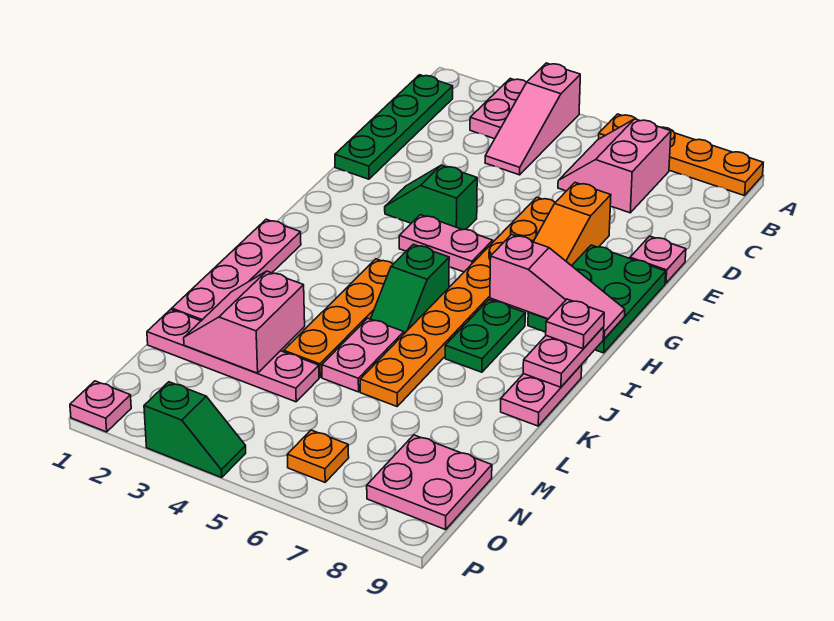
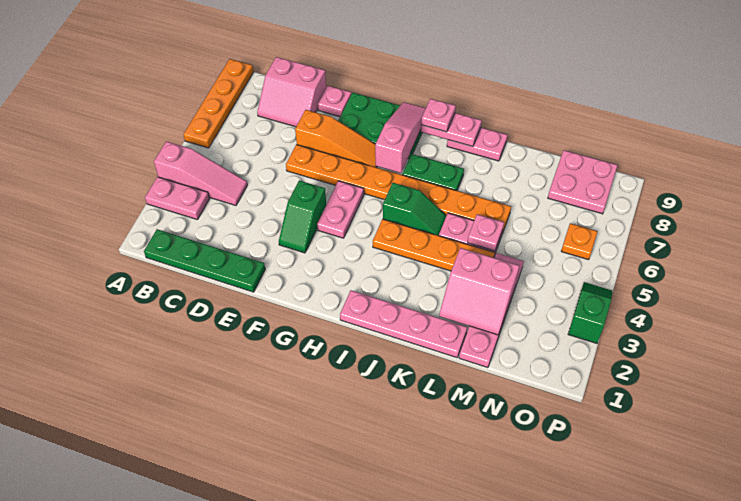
pink slope B6:C7 level 1 top 7 -> pink slope C8:D9 level 1 top 9
pink plate P1 level 1 -> pink plate L5 level 2

